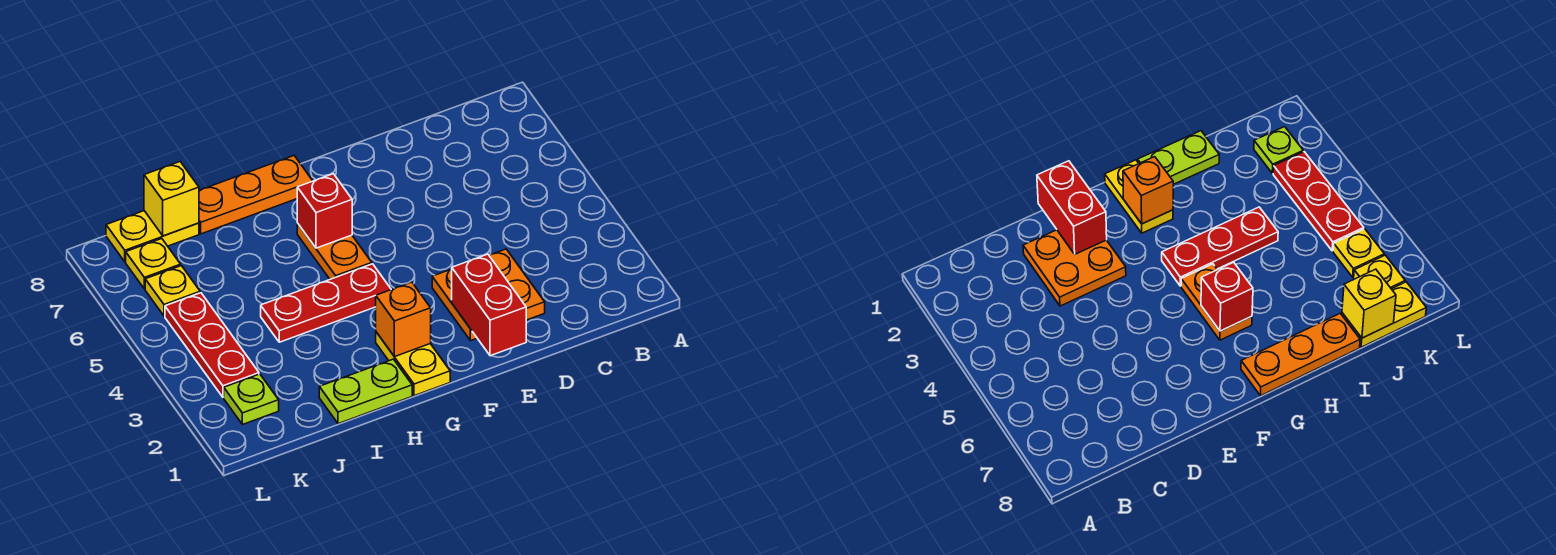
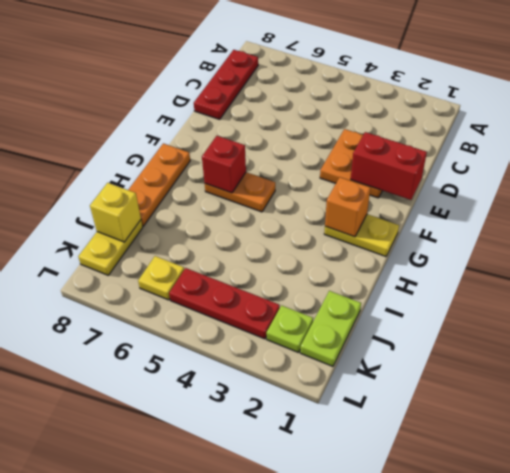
red plate G4:I4 level 1 -> red plate B8:D8 level 1
lime plate H1:I1 level 1 -> lime plate J1:K1 level 1
yellow plate K7 level 1 -> none

